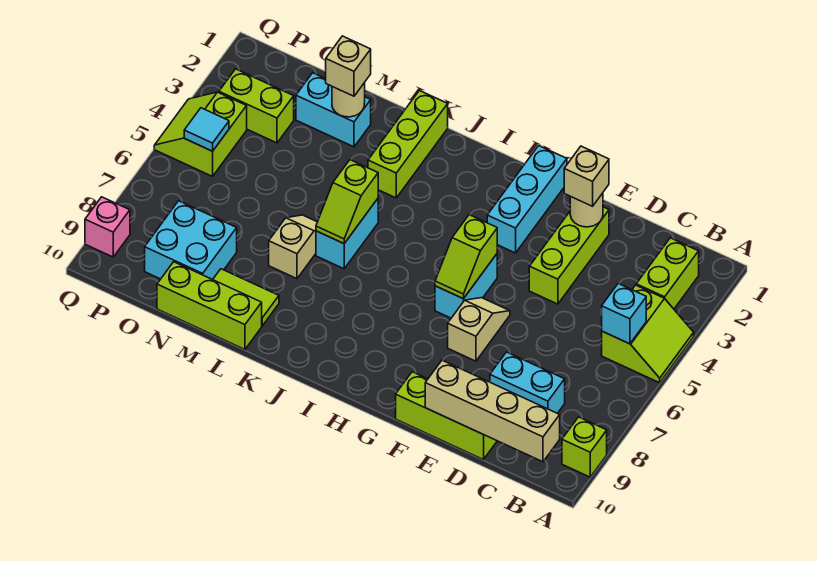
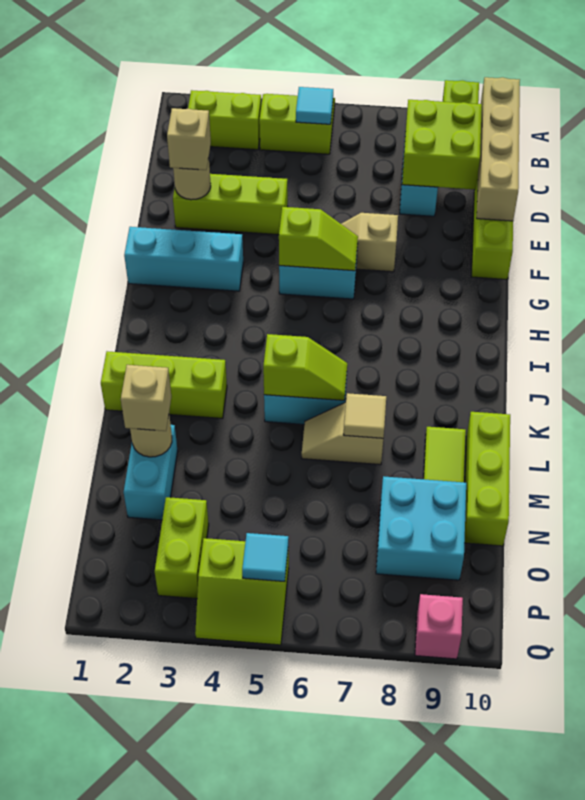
cyan brick B5 level 2 -> cyan tile B5 level 2
none -> lime brick C8:D9 level 2
none -> tan tile L7 level 2

